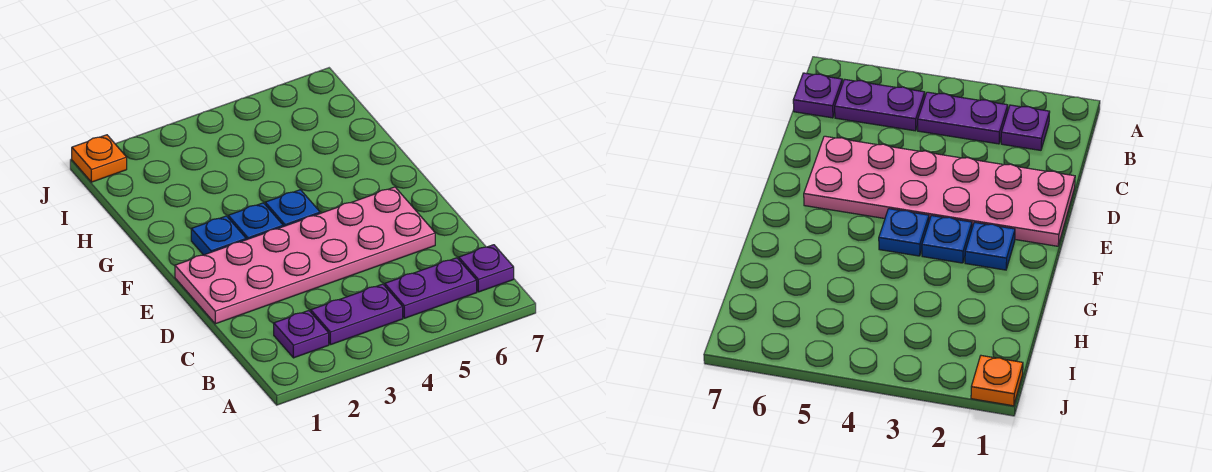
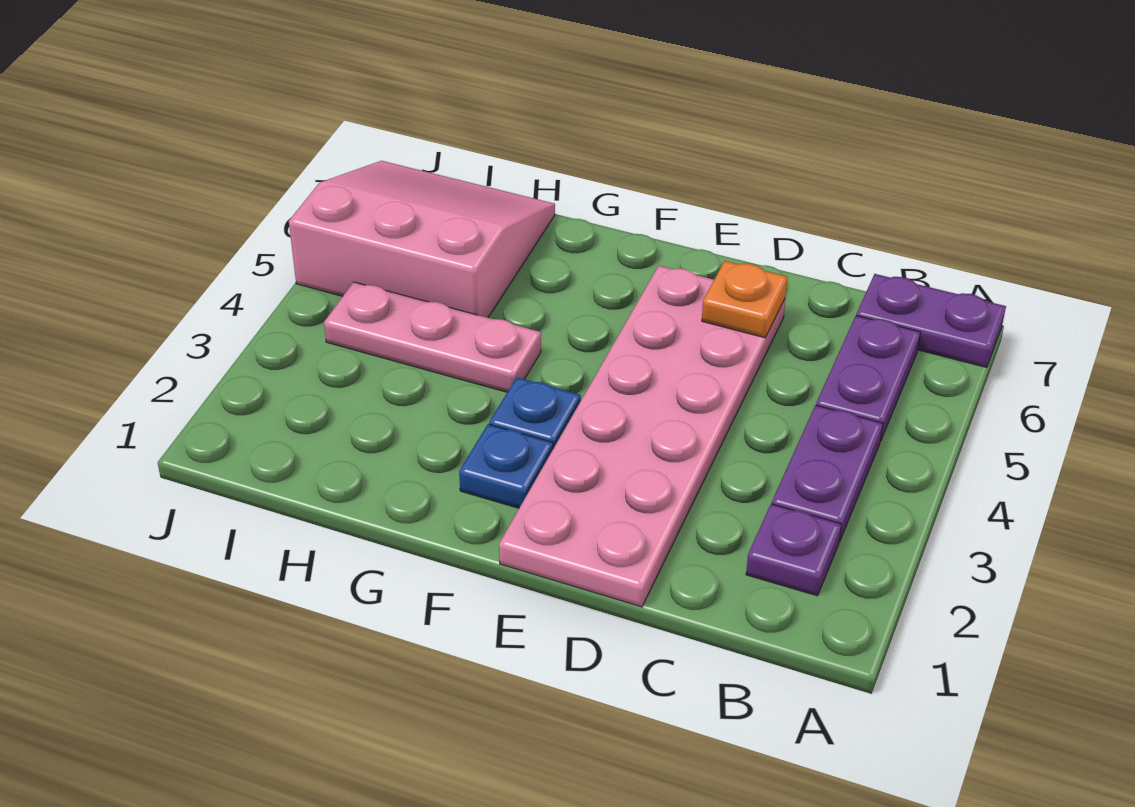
purple plate B7 level 1 -> purple plate A7:B7 level 1
blue plate F4 level 1 -> none
none -> pink plate G4:I4 level 1
none -> pink slope H5:J7 level 1 top 5
orange plate J1 level 1 -> orange plate D6 level 2

